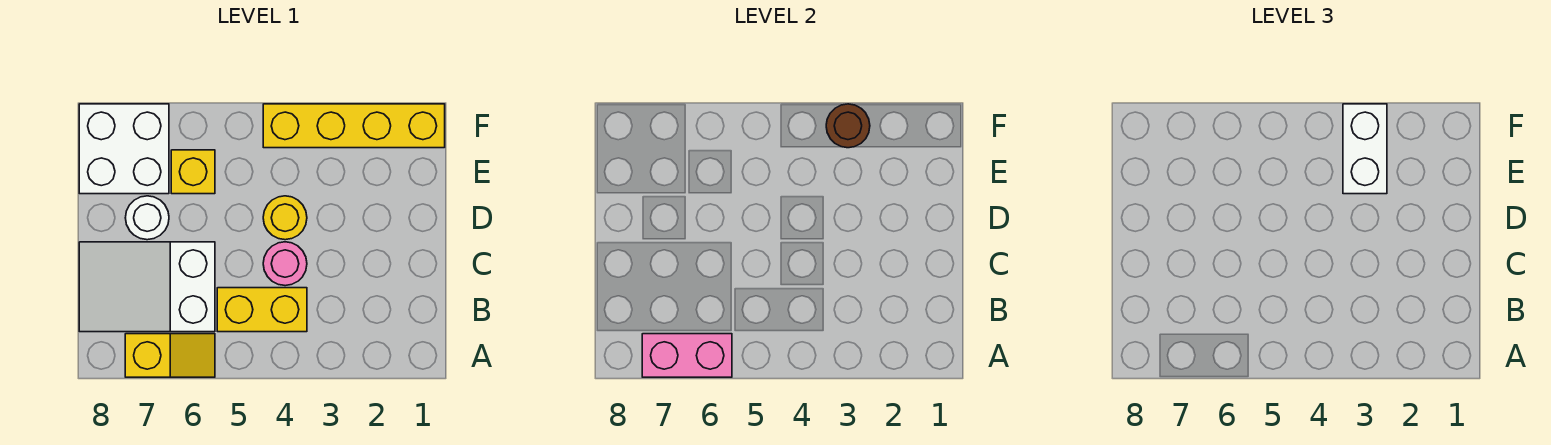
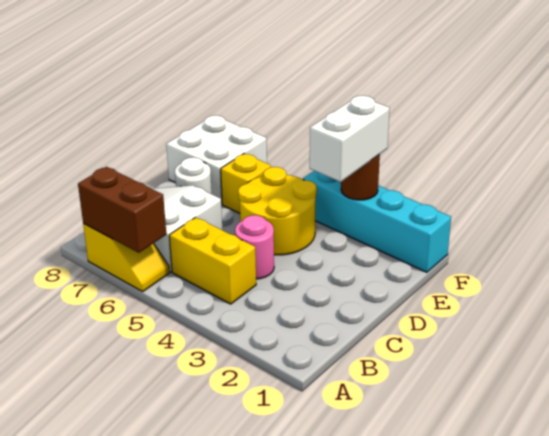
pink brick A6:A7 level 2 -> brown brick A6:A7 level 2
yellow round brick D4 level 1 -> yellow round brick D4:E5 level 1
yellow brick F1:F4 level 1 -> cyan brick F1:F4 level 1

